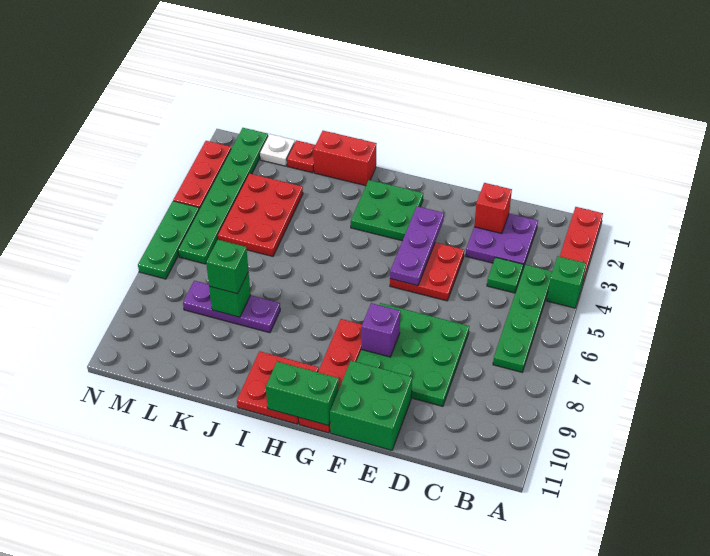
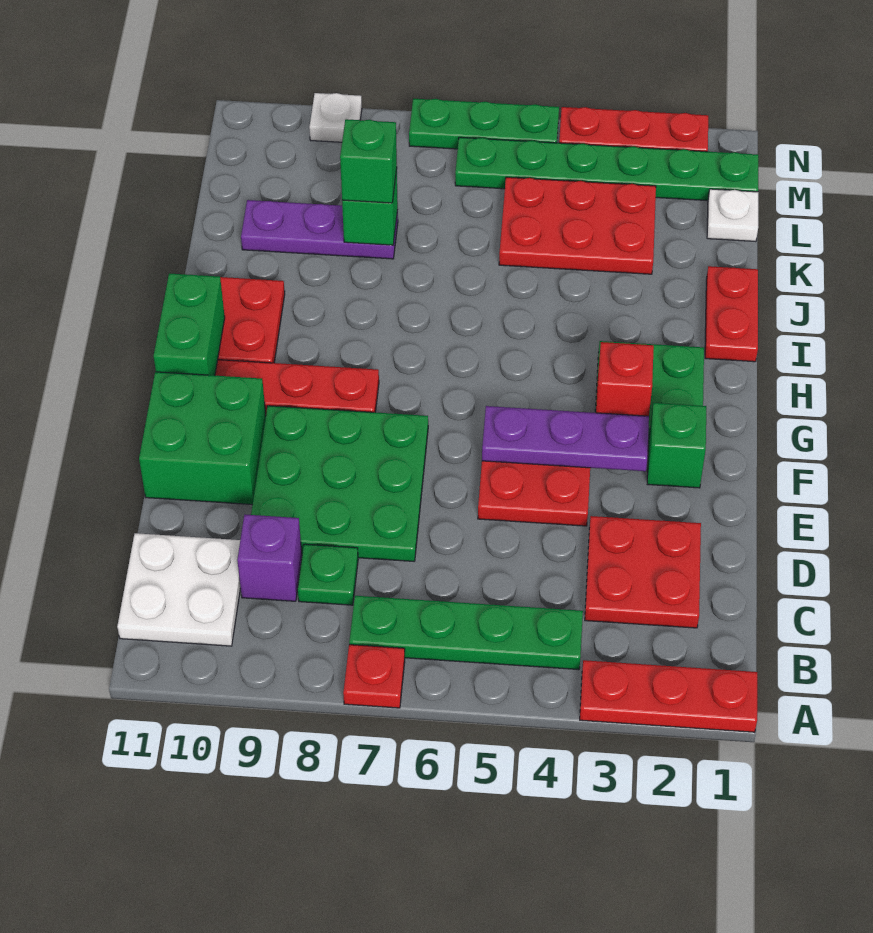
green brick A4 level 1 -> green brick F2 level 1
none -> white plate B10:C11 level 1
purple plate C2:D3 level 1 -> red plate C2:D3 level 1
green plate C4 level 1 -> green plate C8 level 1
red brick D2 level 2 -> red brick G3 level 2
purple brick F8 level 2 -> purple brick C9 level 1
red brick I1:J1 level 1 -> red plate I1:J1 level 1
purple plate J8:L8 level 1 -> purple plate K8:K10 level 1
red plate K1 level 1 -> red plate A7 level 1
none -> white plate N9 level 1

